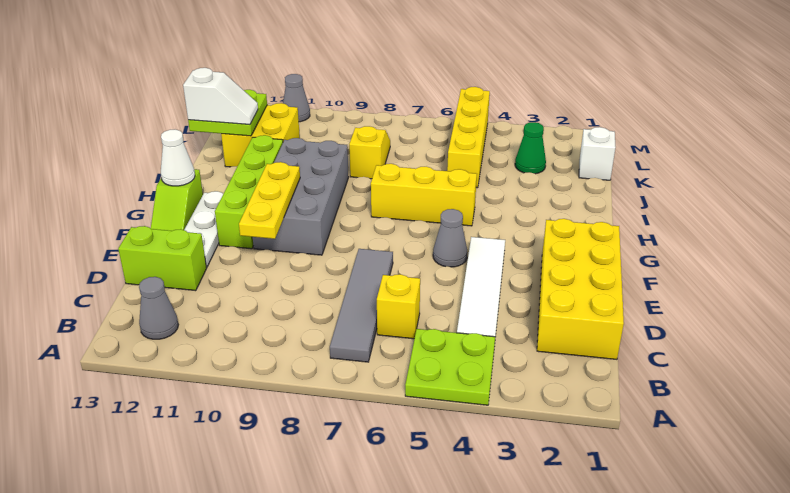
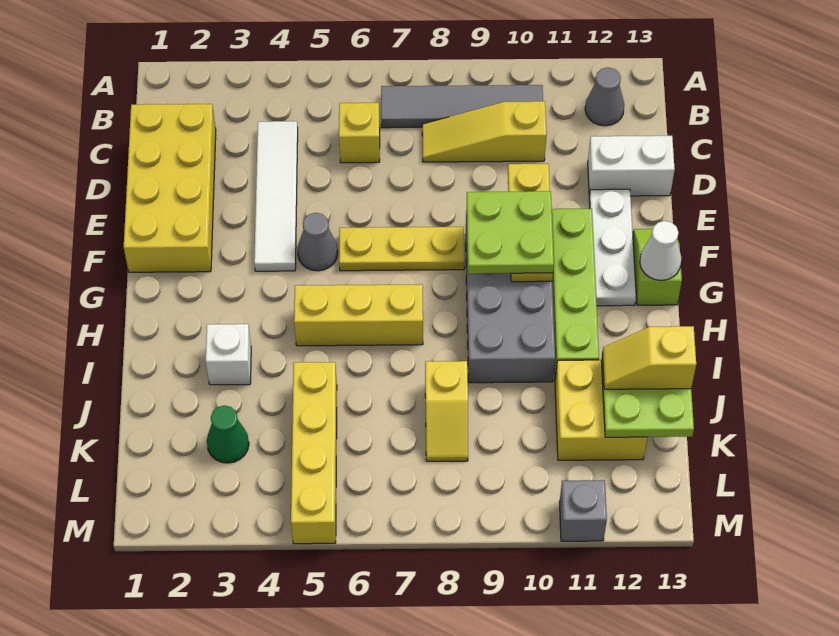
lime plate A4:B5 level 1 -> lime plate F9:G10 level 3
grey tile B7:E7 level 1 -> grey tile B7:B10 level 1
none -> yellow slope C8:C10 level 1 top 10
lime brick D12:D13 level 1 -> white brick D12:D13 level 1
none -> yellow plate F6:F8 level 1
white slope J12:J13 level 3 top 13 -> yellow slope J12:J13 level 3 top 13
white brick K1 level 1 -> white brick I3 level 1
grey cone M11 level 1 -> grey brick M11 level 1

